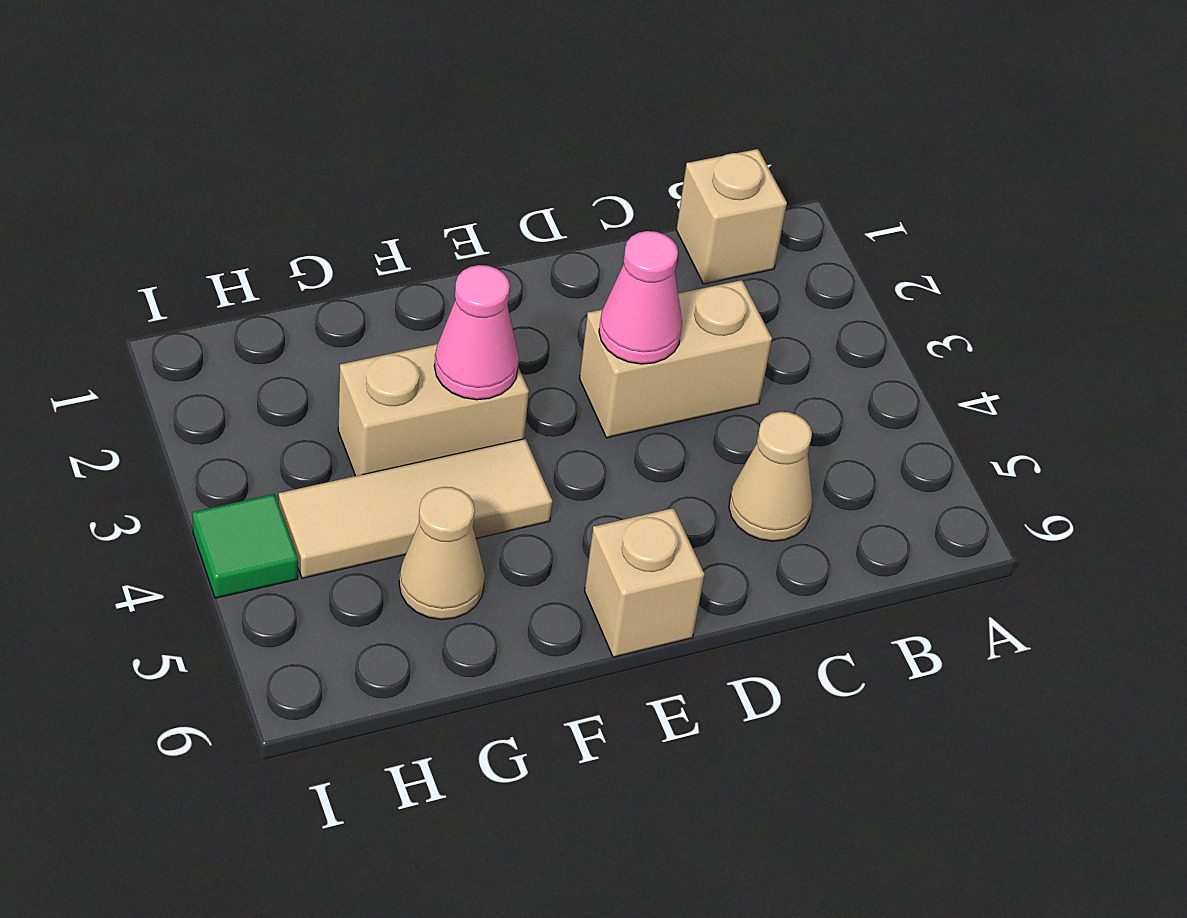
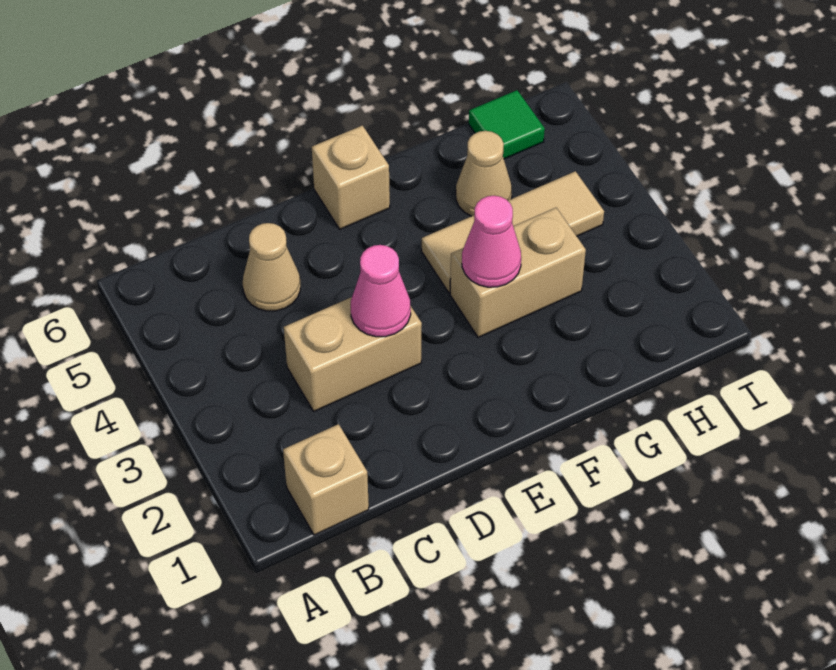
green tile I4 level 1 -> green tile H6 level 1

